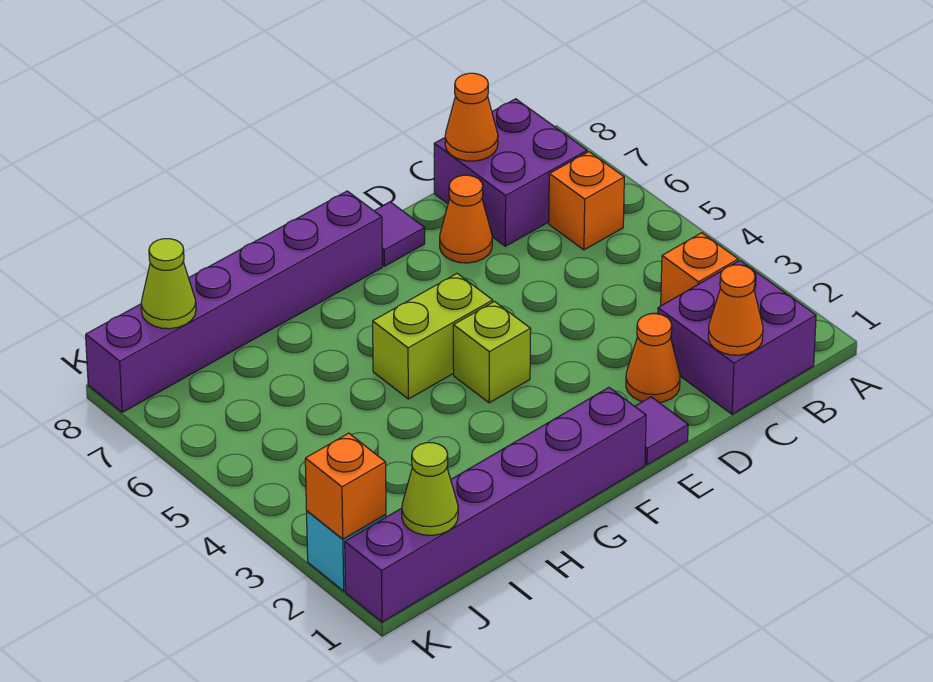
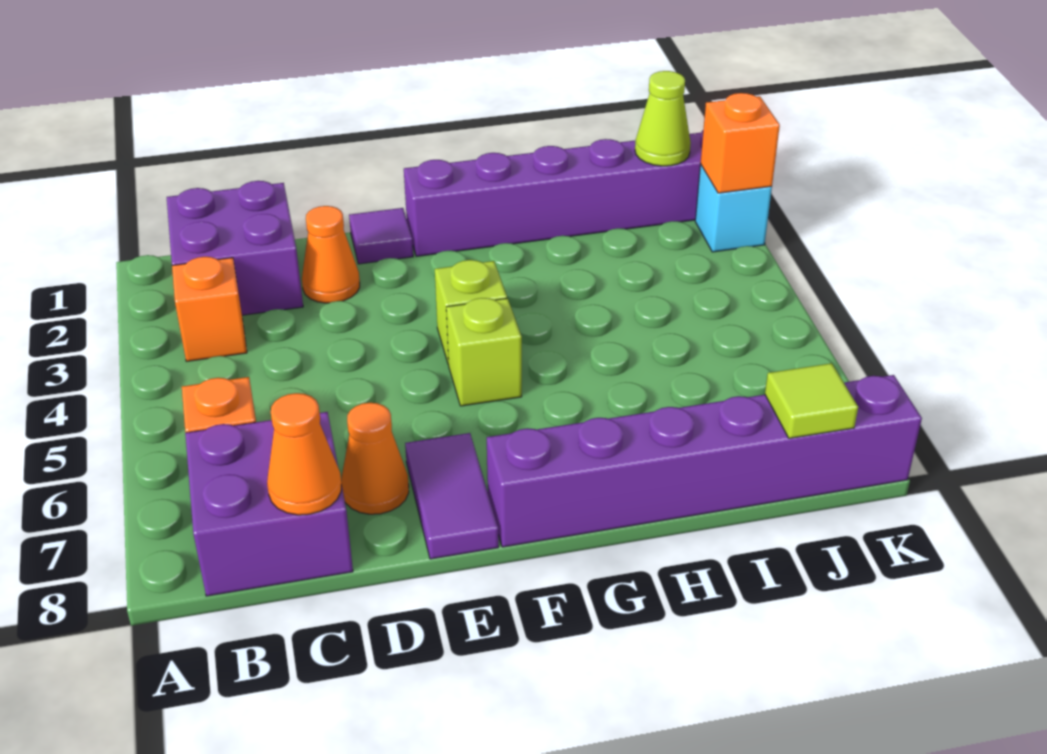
orange cone C1 level 2 -> none
purple tile E8 level 1 -> purple tile E7:E8 level 1
lime brick F5:G5 level 1 -> lime brick F5 level 1
lime cone J8 level 2 -> lime tile J8 level 2

